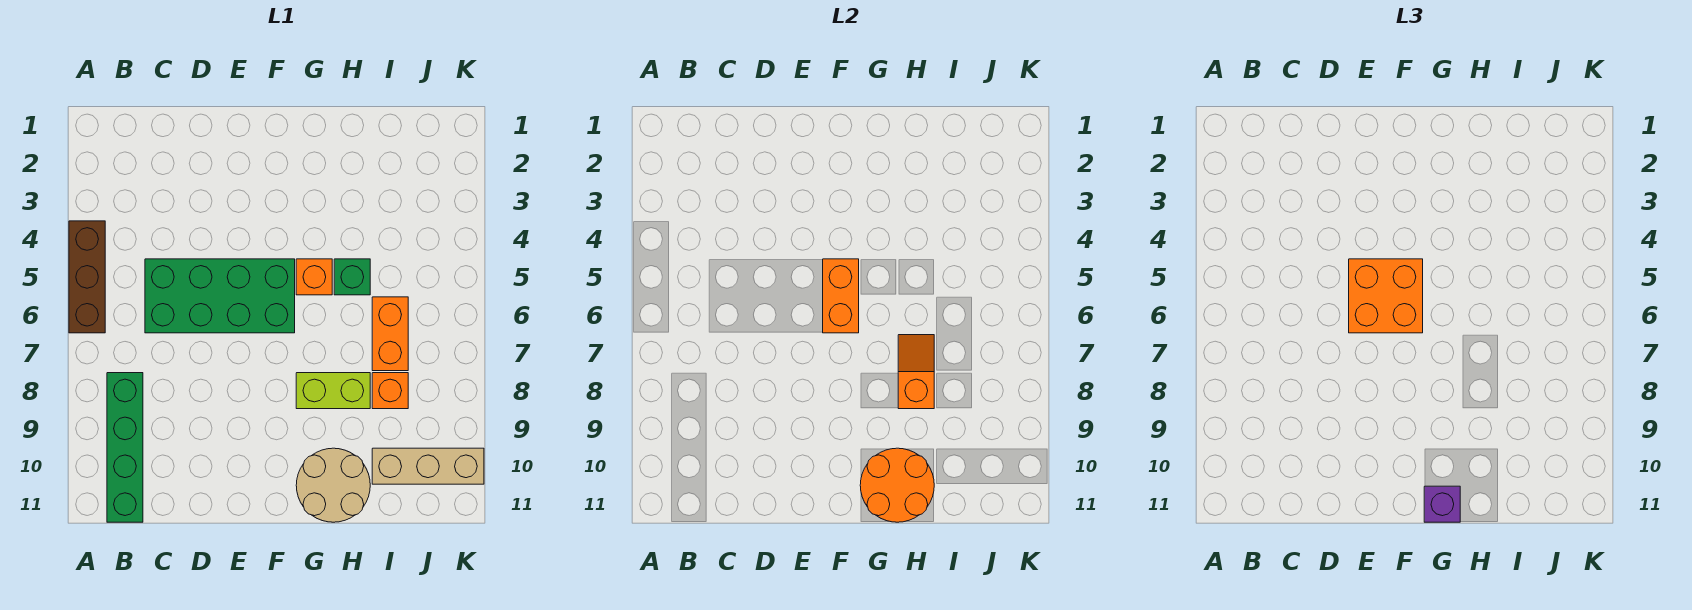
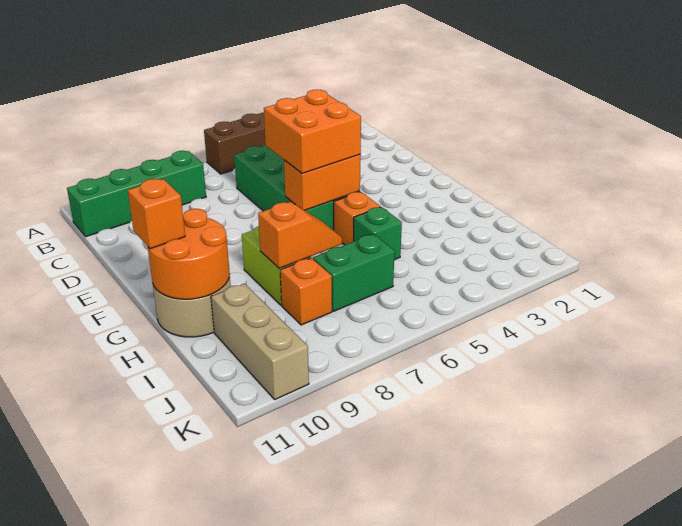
purple brick G11 level 3 -> orange brick G11 level 3
orange brick I6:I7 level 1 -> green brick I6:I7 level 1

